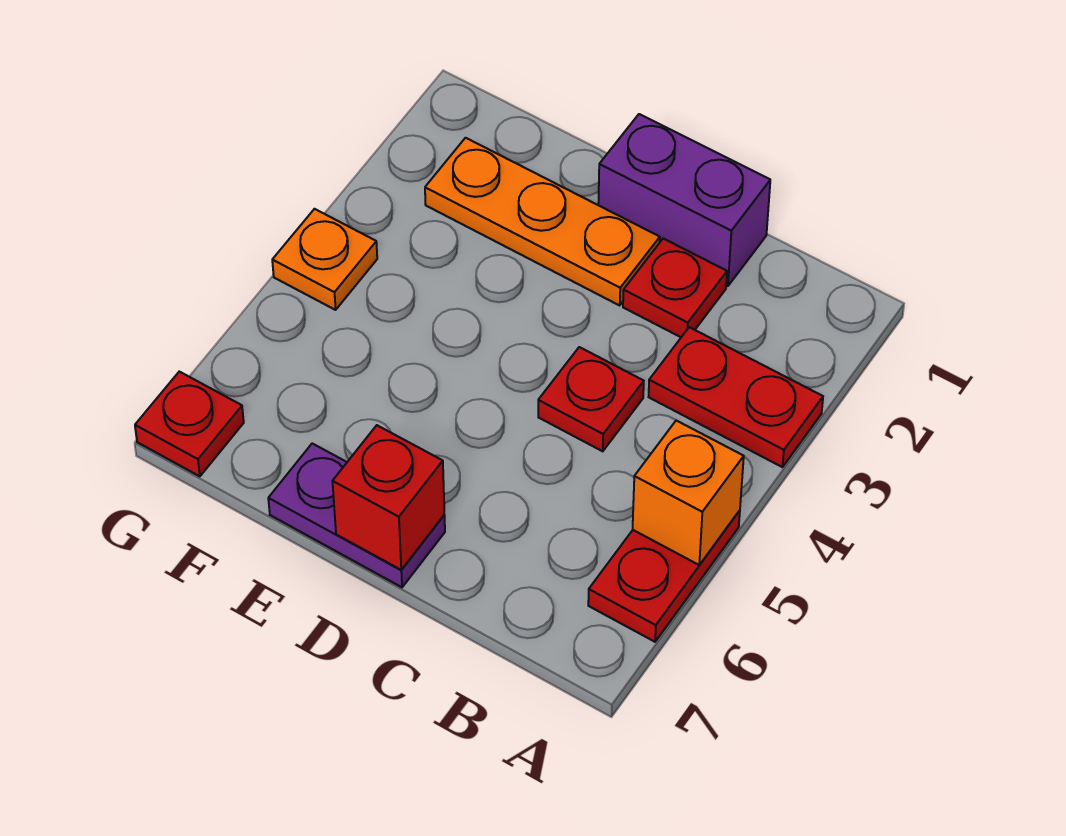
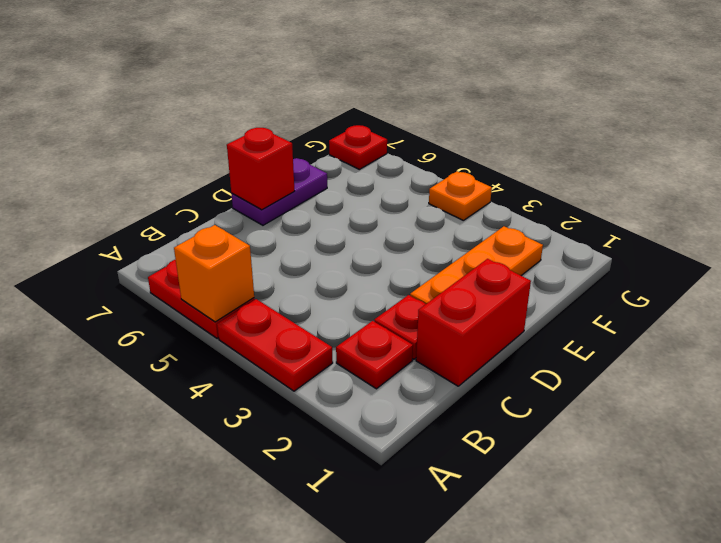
red plate A3:B3 level 1 -> red plate A3:A4 level 1
purple brick C1:D1 level 1 -> red brick C1:D1 level 1
red plate C4 level 1 -> red plate B2 level 1

